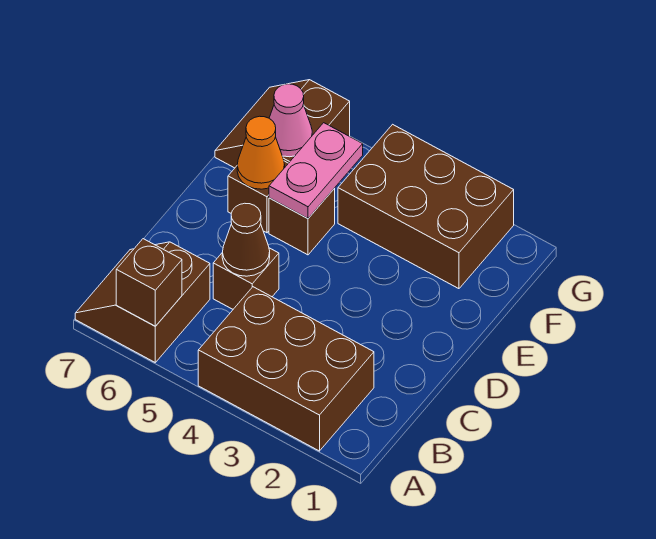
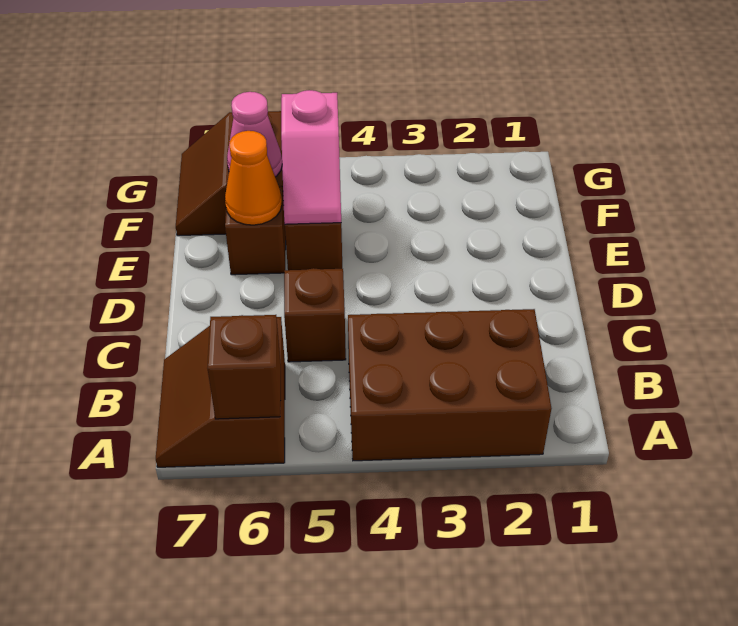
brown cone C5 level 2 -> none
pink plate E5:F5 level 2 -> pink slope E5:F5 level 2 top F
brown brick F2:G4 level 1 -> none

